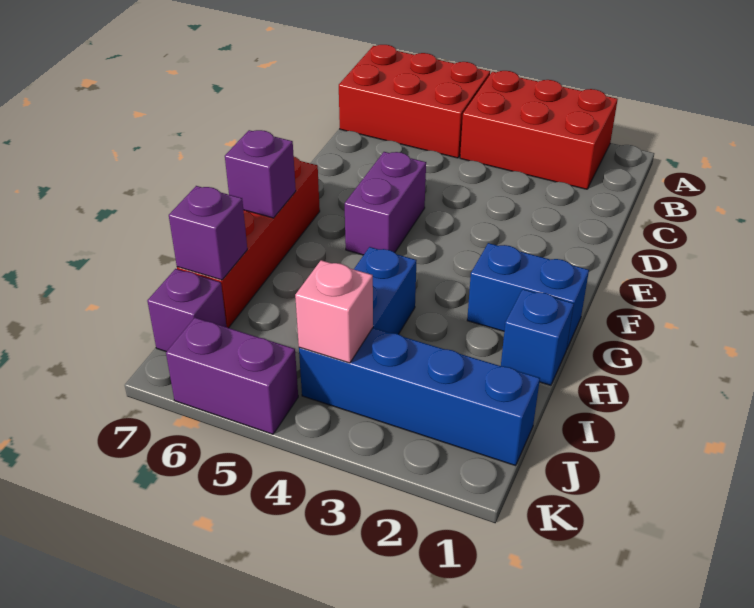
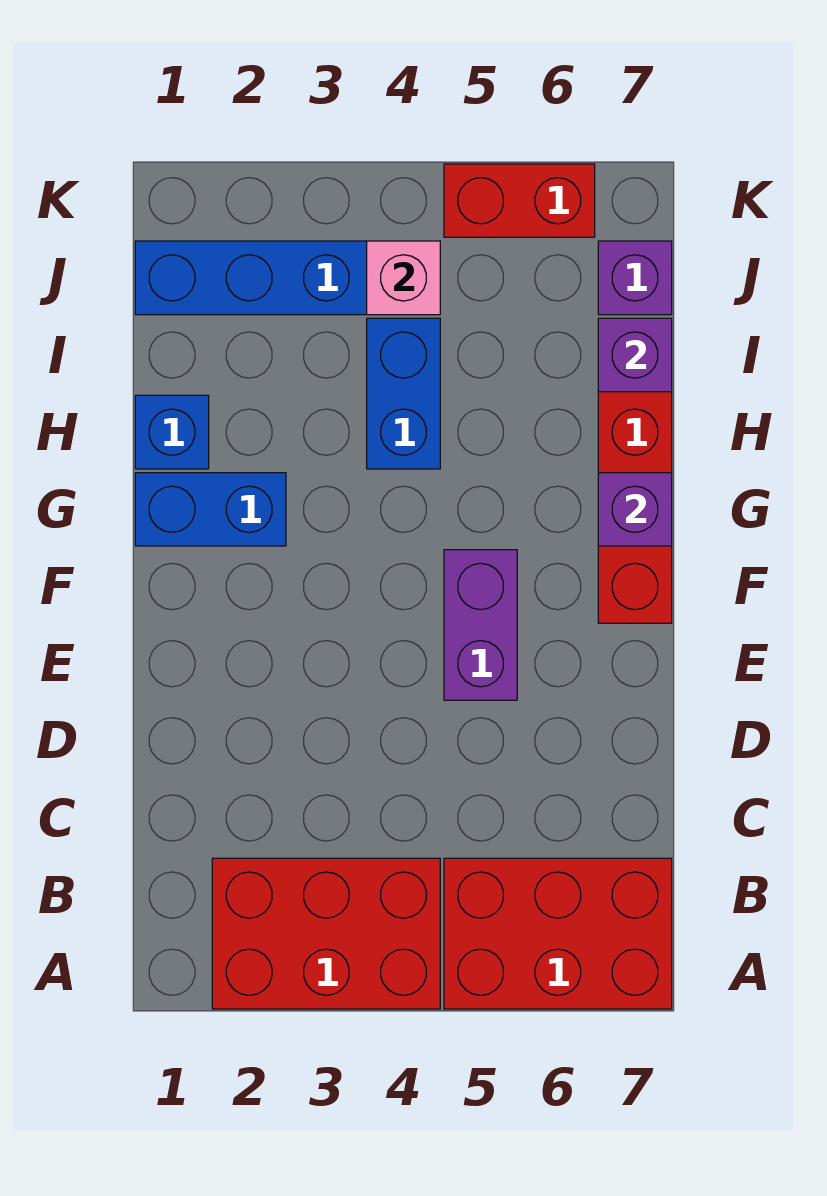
purple brick K5:K6 level 1 -> red brick K5:K6 level 1

